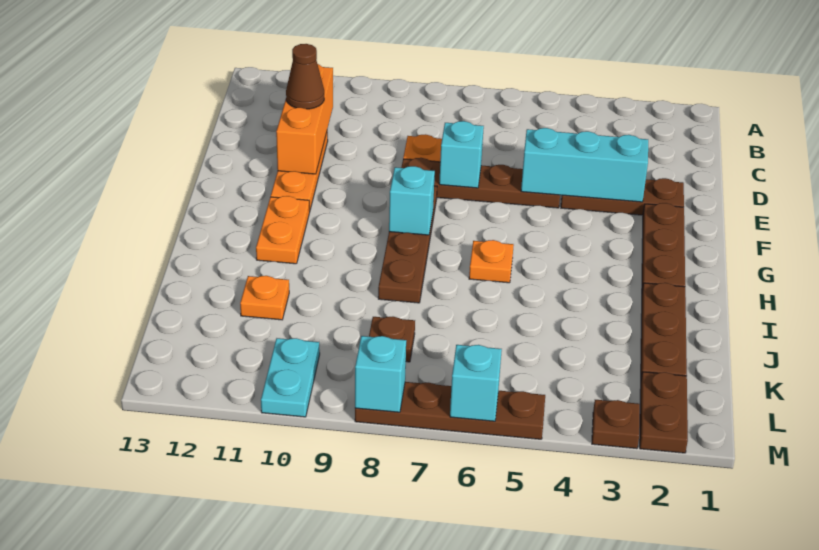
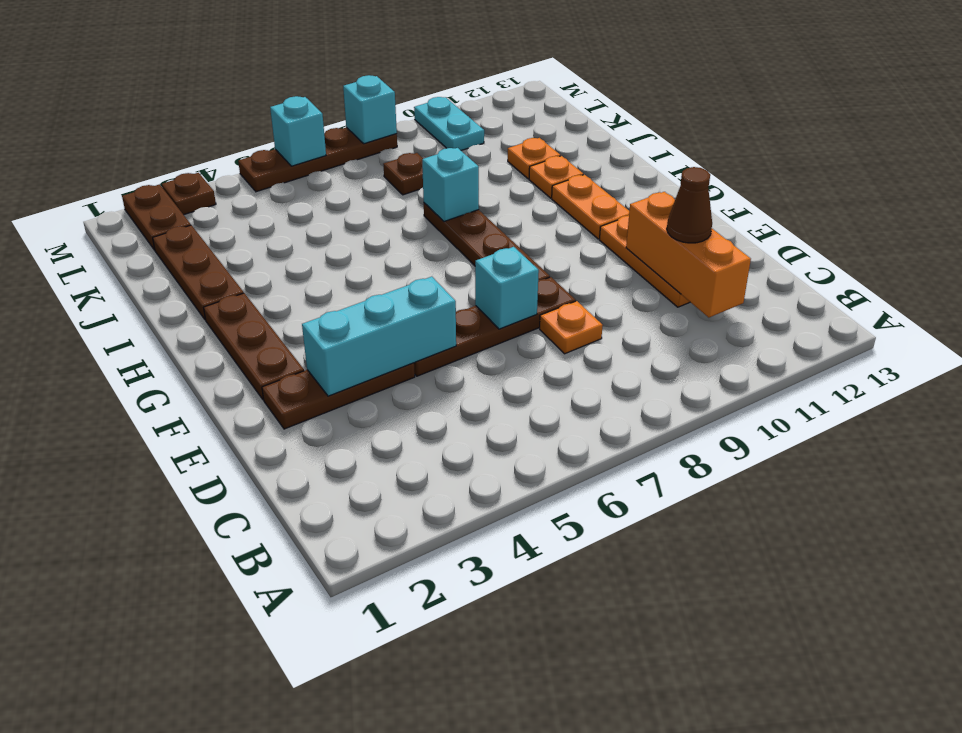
cyan brick G8 level 2 -> cyan brick I8 level 2
orange plate H6 level 1 -> orange plate I11 level 1

